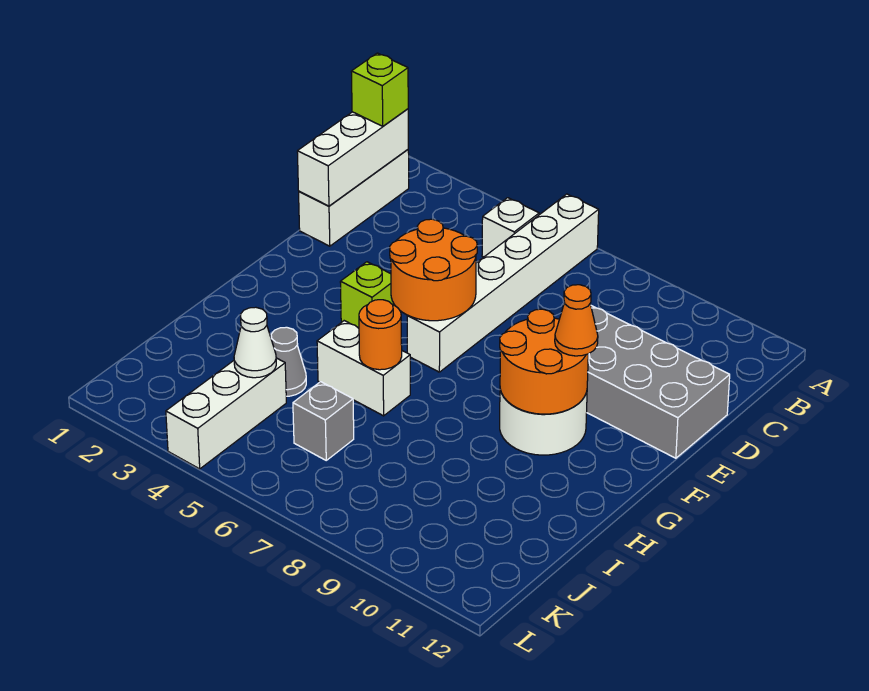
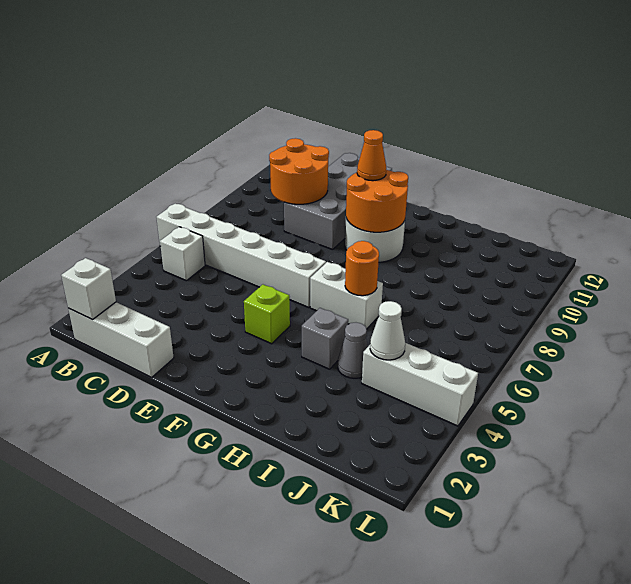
white brick B1:D1 level 2 -> white brick B1 level 2
lime brick B1 level 3 -> none
orange round brick E5:F6 level 2 -> orange round brick C9:D10 level 2
white brick H5:H6 level 1 -> white brick G6:H6 level 1
grey brick J6 level 1 -> grey brick H4 level 1

